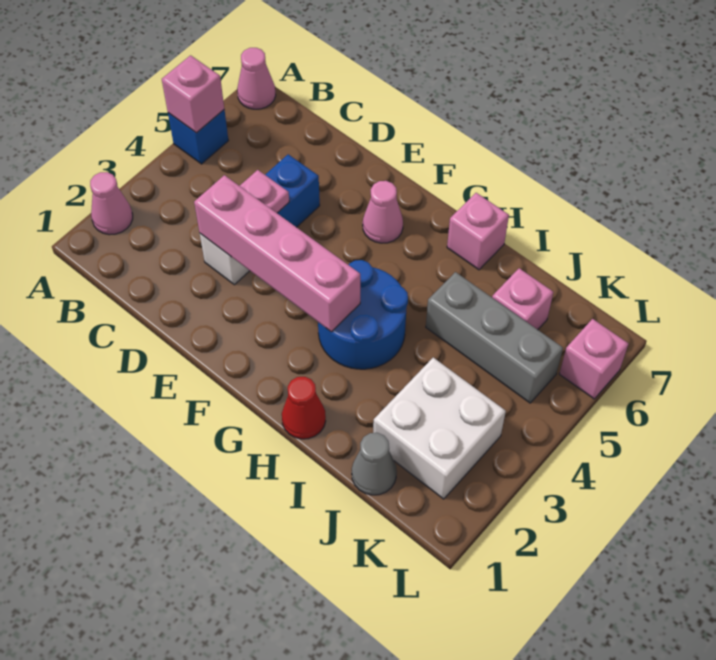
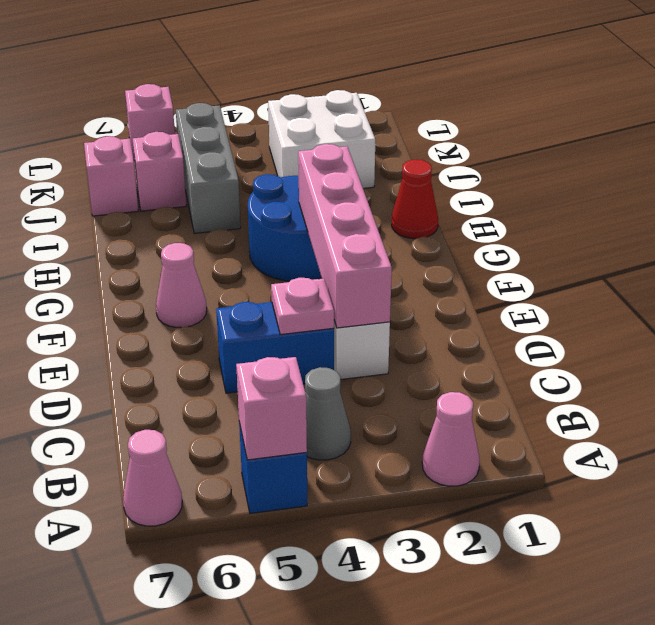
pink brick H7 level 1 -> pink brick J7 level 1
grey cone J1 level 1 -> grey cone B4 level 1

